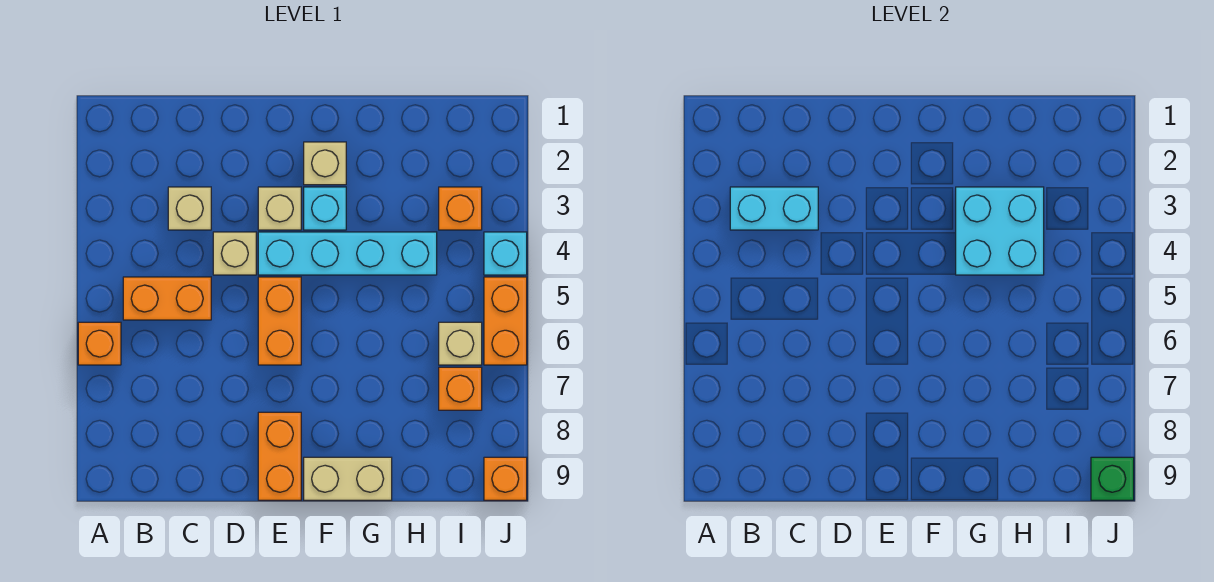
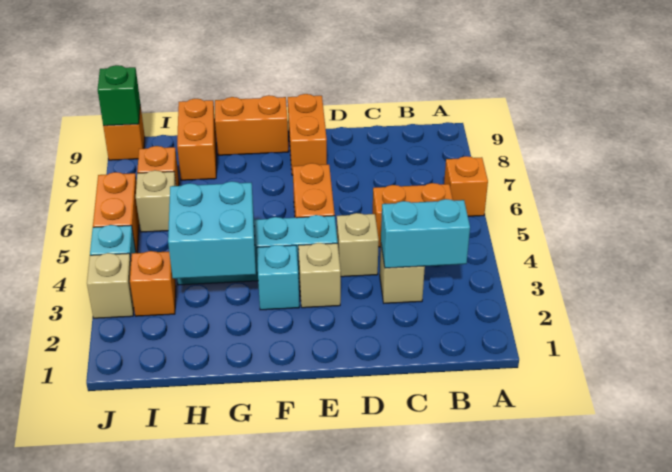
tan brick F2 level 1 -> tan brick J3 level 1
tan brick F9:G9 level 1 -> orange brick F9:G9 level 1
none -> orange brick H8:H9 level 1

